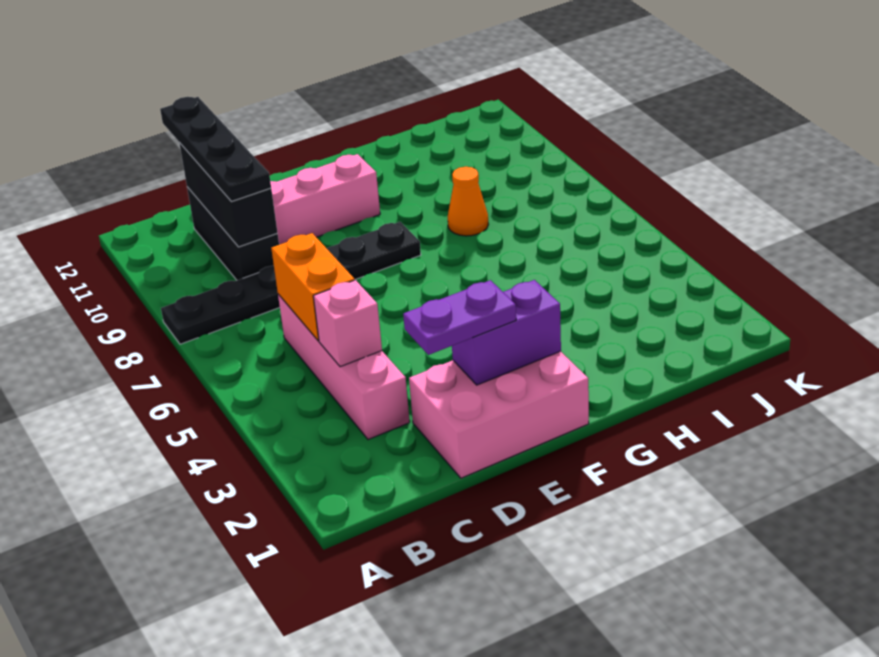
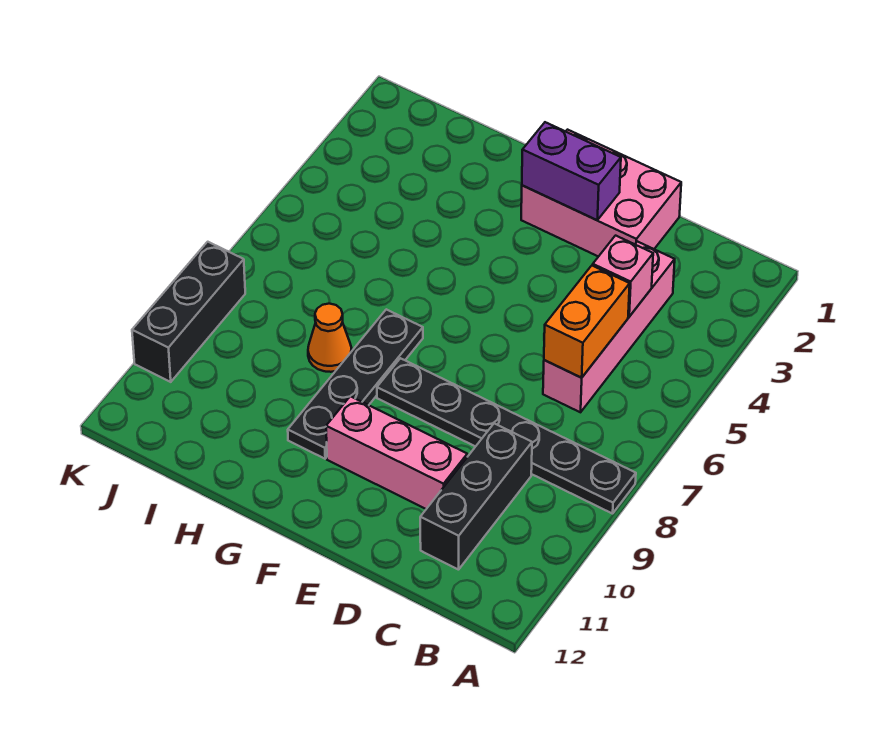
black brick C9:C11 level 2 -> black brick K8:K10 level 1
black plate C9:C12 level 3 -> black plate G7:G10 level 1
purple plate D2:E2 level 3 -> none

